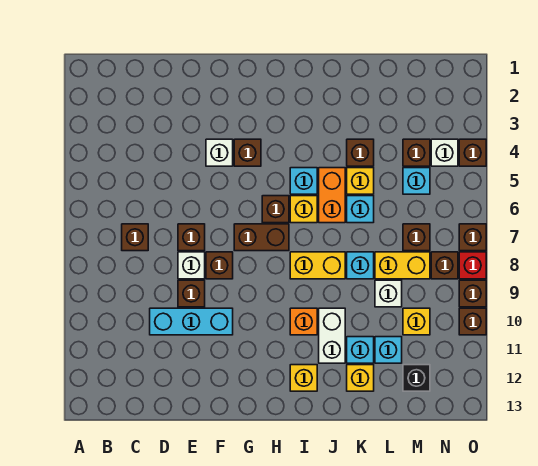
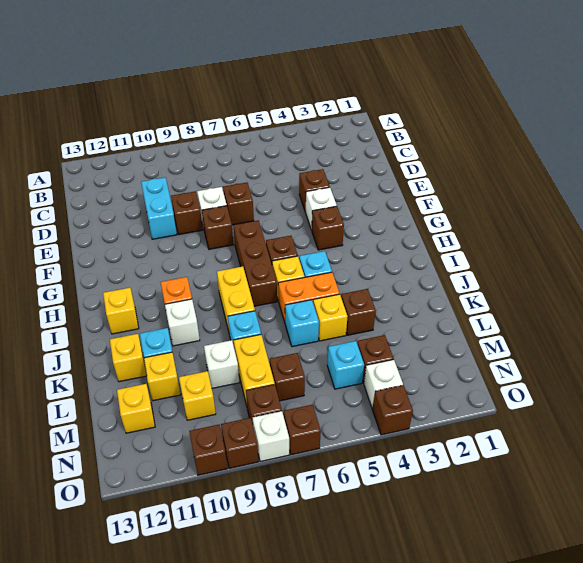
brown brick C7 level 1 -> brown brick E4 level 1
cyan brick D10:F10 level 1 -> cyan brick D10:E10 level 1
brown brick G7:H7 level 1 -> brown brick G7:I7 level 1
white brick J10:J11 level 1 -> white brick J10 level 1
cyan brick L11 level 1 -> yellow brick L11 level 1
black brick M12 level 1 -> yellow brick M12 level 1
red brick O8 level 1 -> white brick O8 level 1

